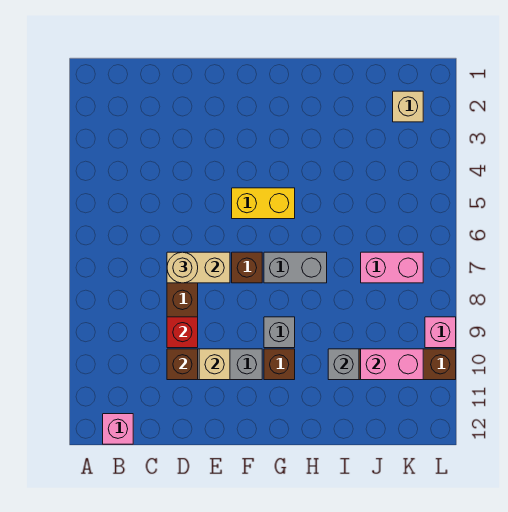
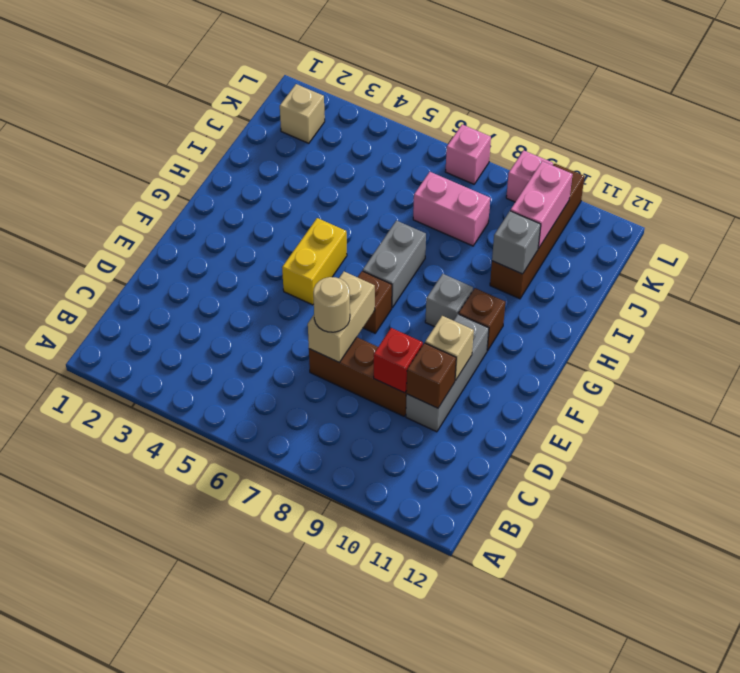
pink brick B12 level 1 -> pink brick L7 level 1
pink brick J7:K7 level 1 -> pink brick J7:J8 level 1

